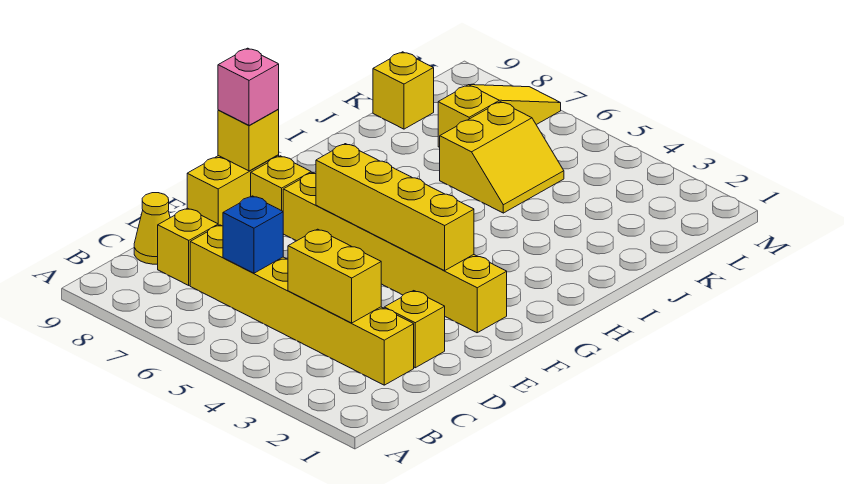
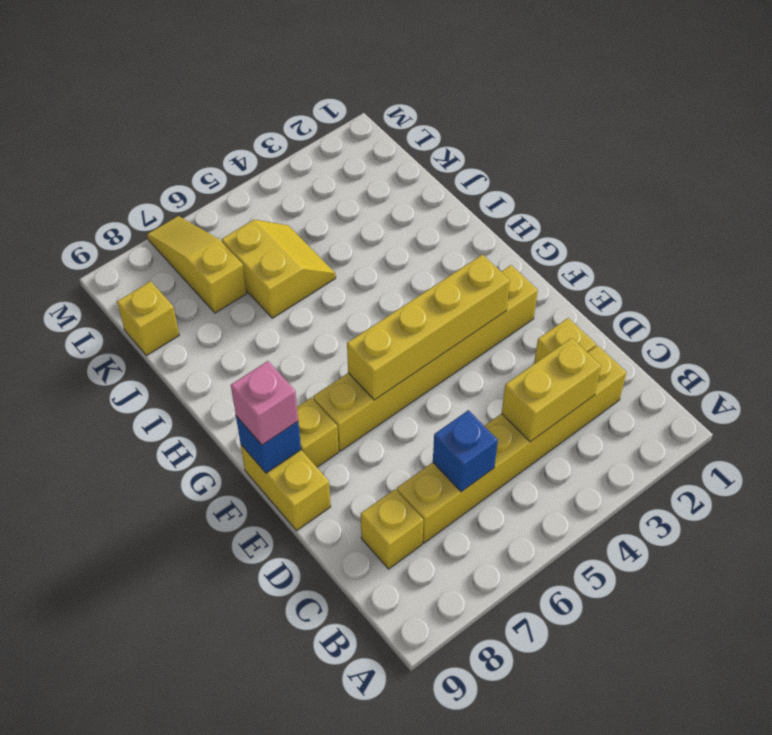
yellow cone C9 level 1 -> none
yellow brick F9 level 2 -> blue brick F9 level 2

